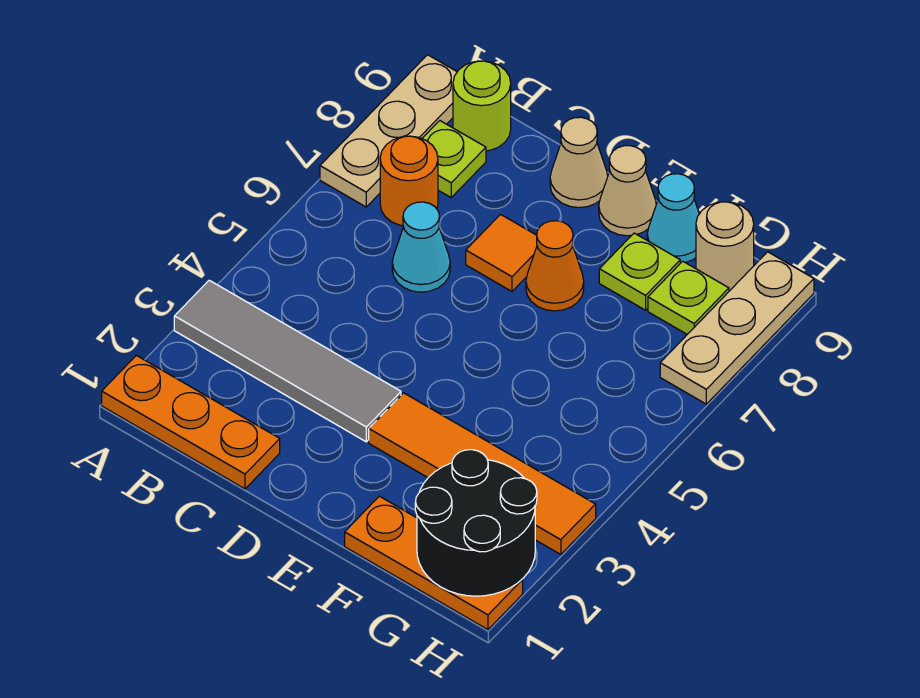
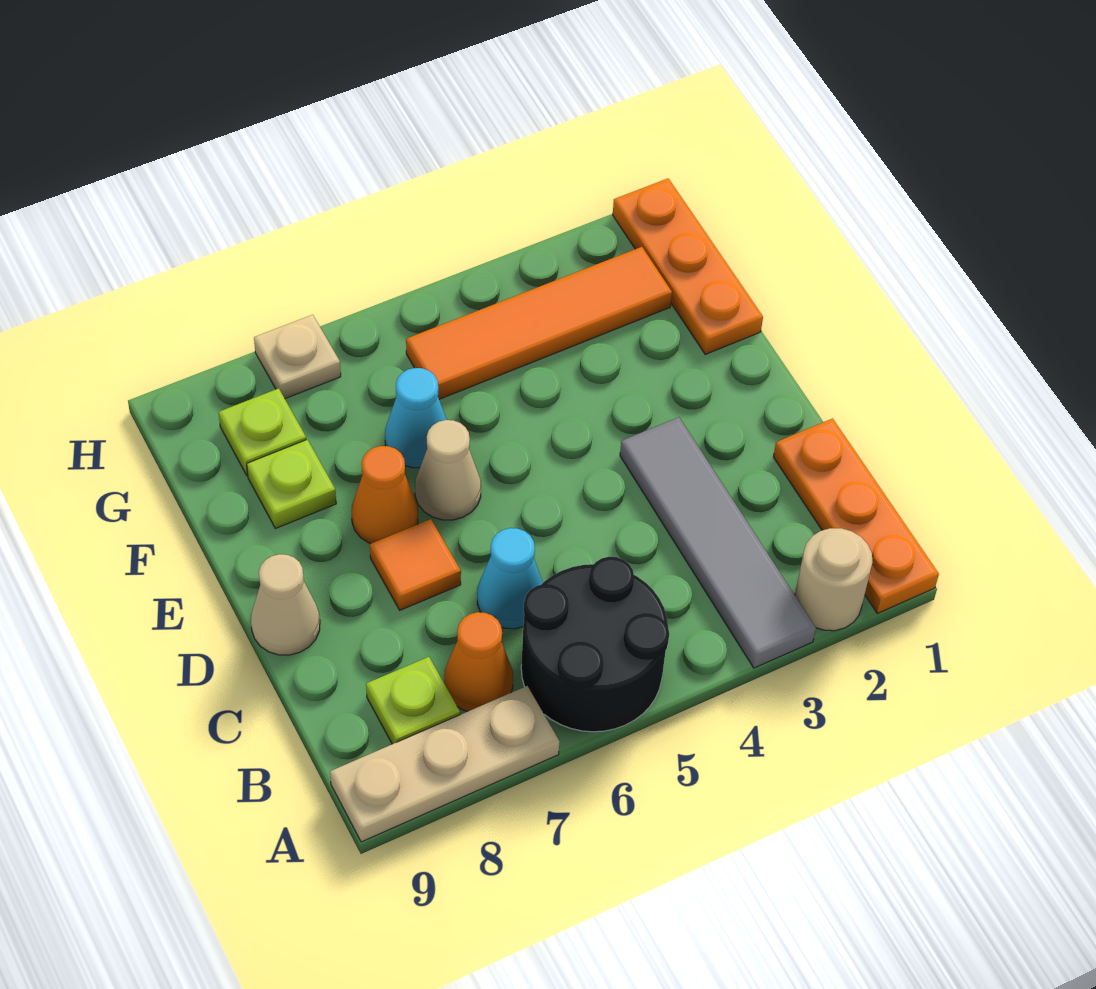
orange round brick B7 level 1 -> orange cone B7 level 1
lime round brick B9 level 1 -> none
orange tile E3:H3 level 1 -> orange tile G2:G5 level 1
tan cone E9 level 1 -> tan cone E6 level 1
cyan cone F9 level 1 -> cyan cone F6 level 1
black round brick G1:H2 level 2 -> black round brick A5:B6 level 1
tan round brick G9 level 1 -> tan round brick A2 level 1
tan plate H7:H9 level 1 -> tan plate H7 level 1

